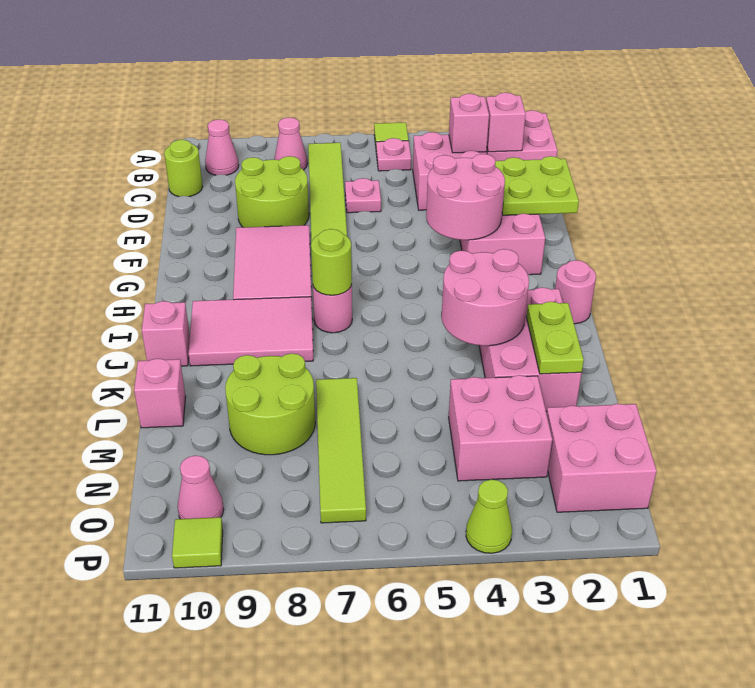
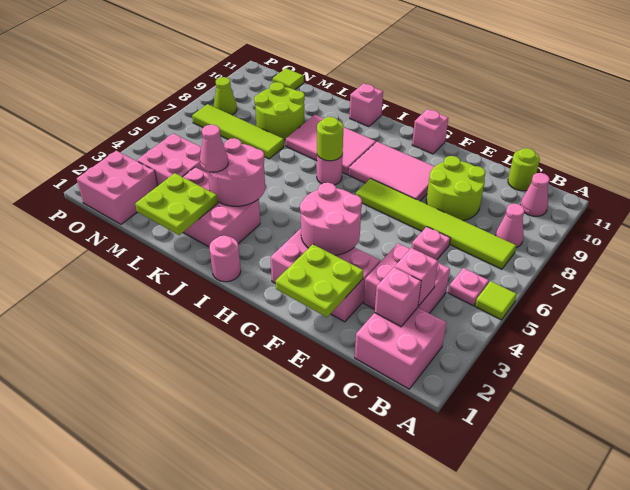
pink tile I8:J10 level 1 -> pink tile I8:K9 level 1
lime plate K2:L2 level 2 -> lime plate K1:L2 level 2
pink brick L11 level 1 -> pink brick G11 level 1
pink cone O10 level 1 -> pink cone K3 level 3
lime cone P4 level 1 -> lime cone O8 level 1
lime tile P10 level 1 -> lime tile N11 level 1

